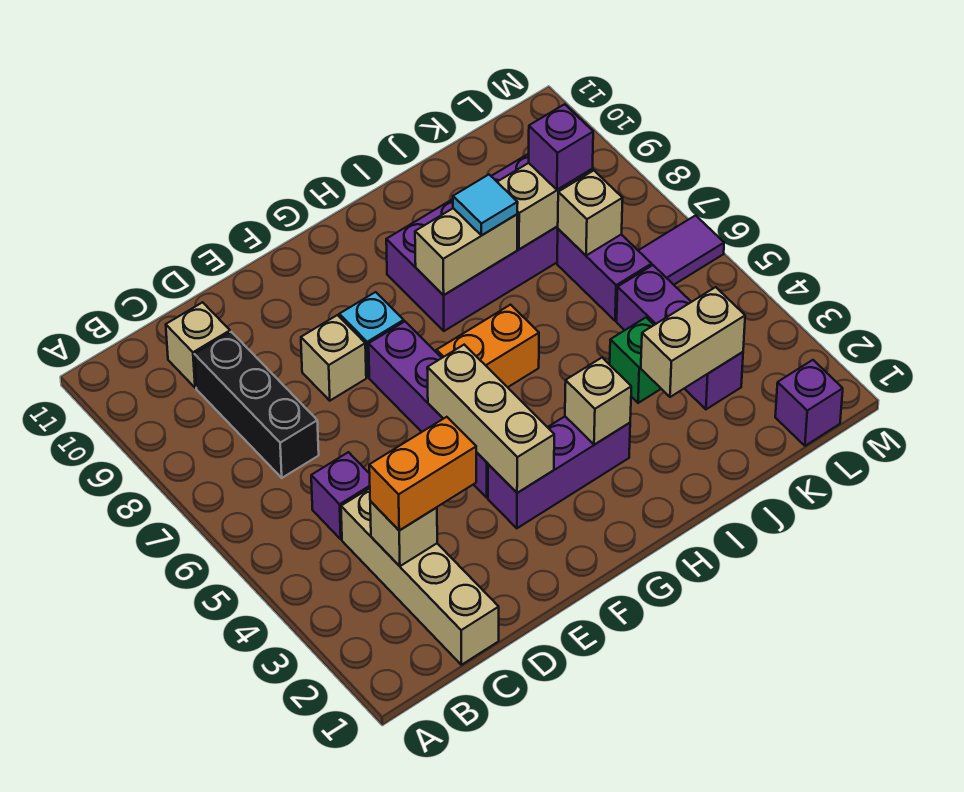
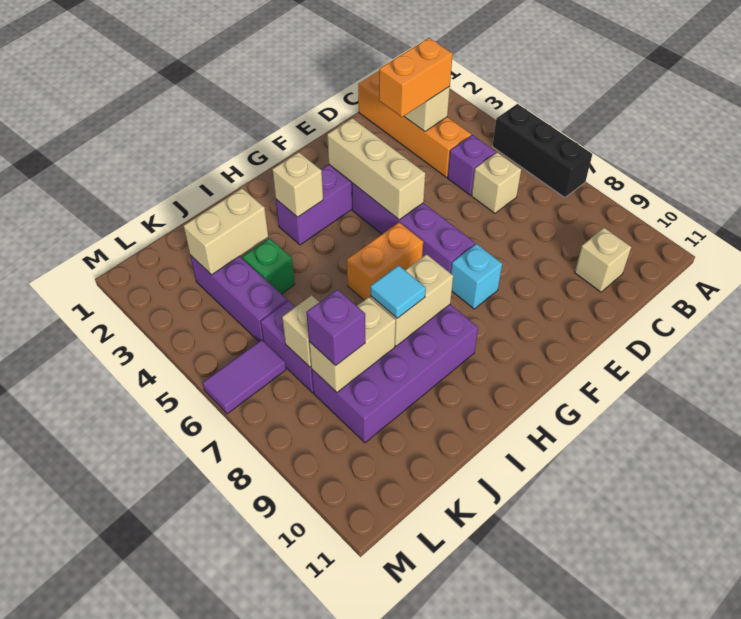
tan brick C1:C4 level 1 -> orange brick C1:C4 level 1
black brick C7:C9 level 1 -> black brick A5:A7 level 1
tan brick E8 level 1 -> tan brick C6 level 1
purple brick L1 level 1 -> none

